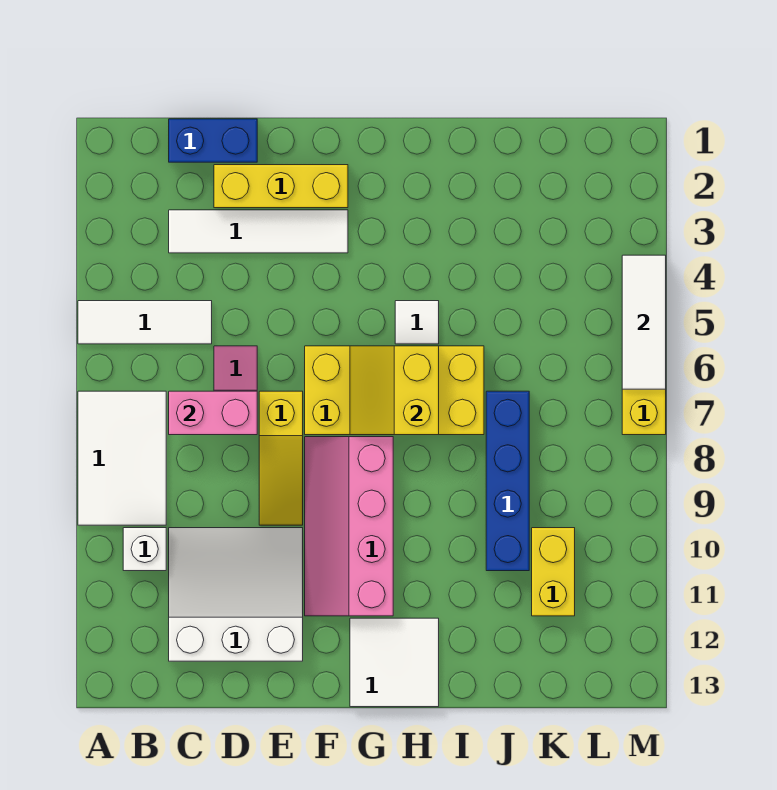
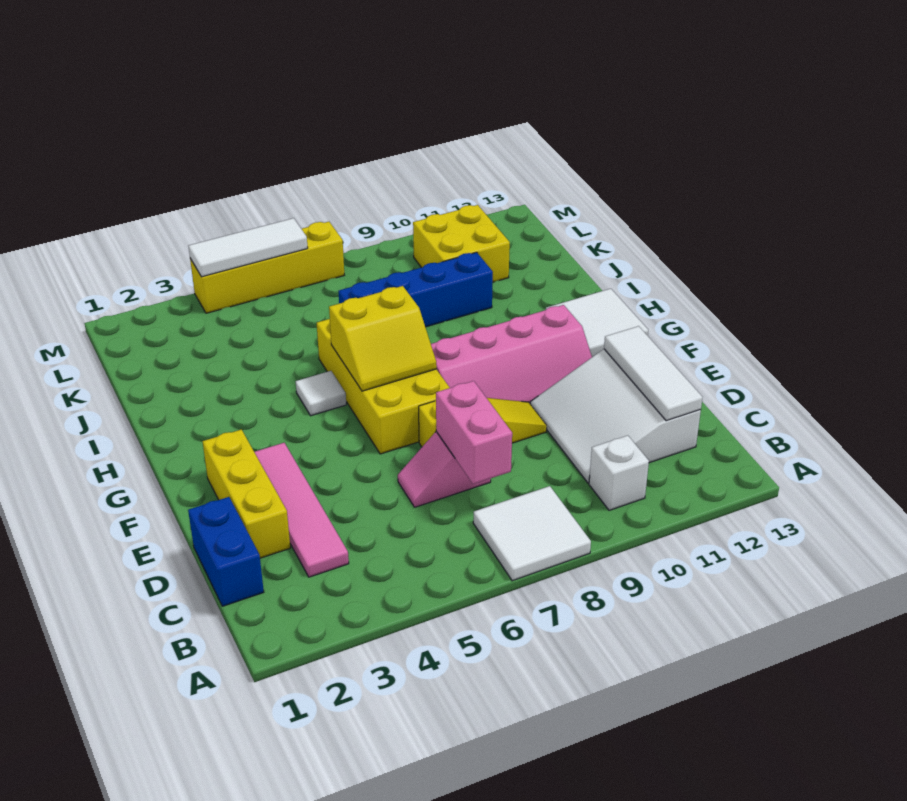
white tile A5:C5 level 1 -> white tile C12:E12 level 2
white tile A7:B9 level 1 -> white tile A7:B8 level 1
white tile C3:F3 level 1 -> pink tile C3:F3 level 1
yellow brick K10:K11 level 1 -> yellow brick K10:L11 level 1

